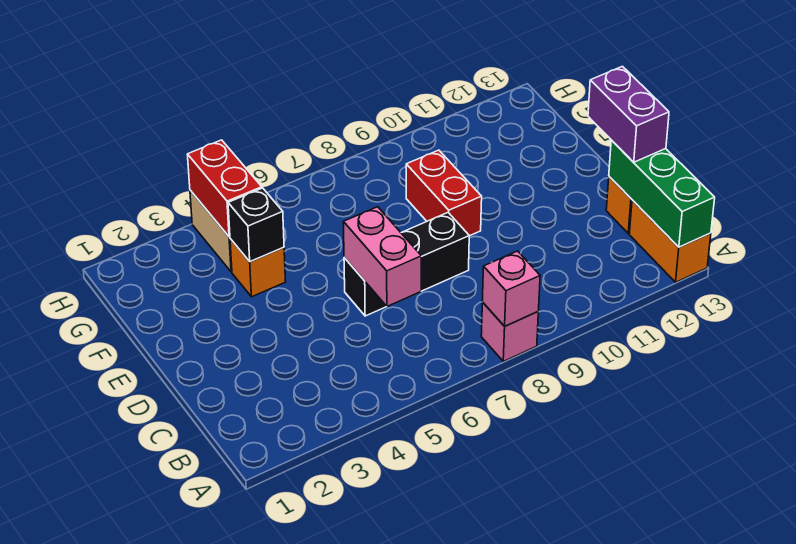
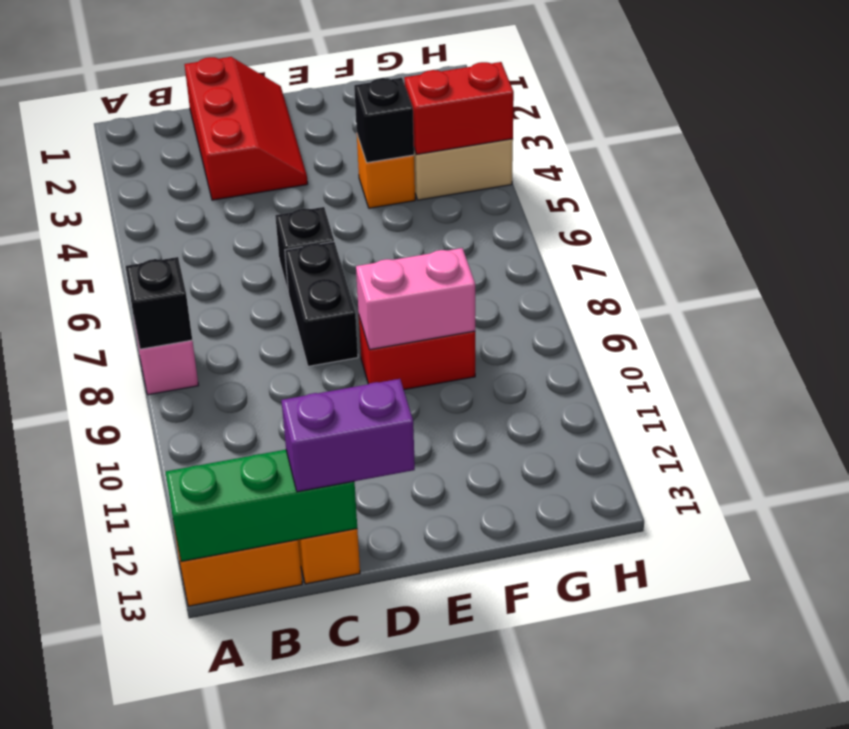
pink brick A8 level 2 -> black brick A8 level 2
none -> red slope C1:D3 level 1 top C
pink brick C6:D6 level 2 -> pink brick E9:F9 level 2

